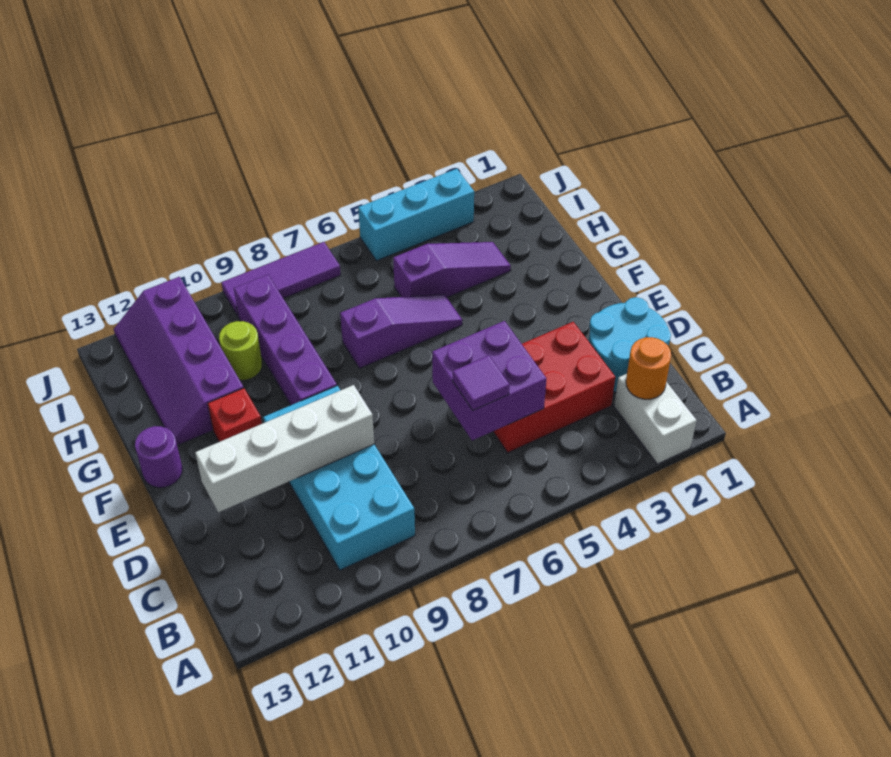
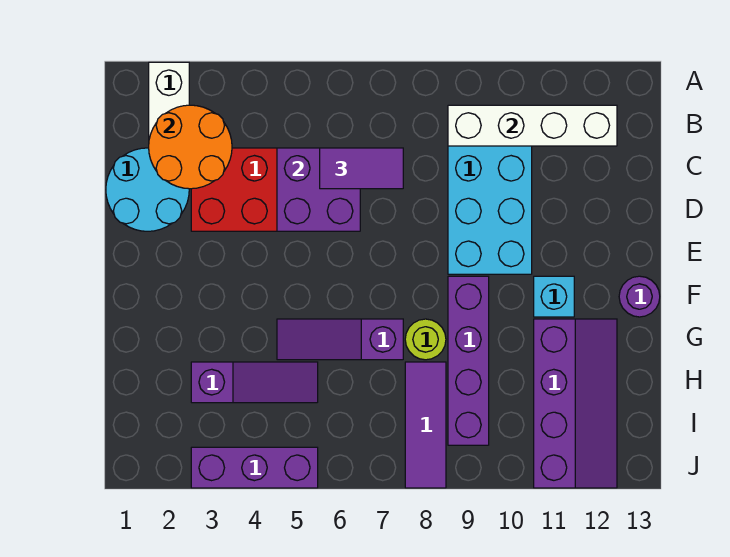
orange round brick B2 level 2 -> orange round brick B2:C3 level 2
purple tile C6 level 3 -> purple tile C6:C7 level 3
white brick D9:D12 level 2 -> white brick B9:B12 level 2
red brick F11 level 1 -> cyan brick F11 level 1
purple slope H3:H5 level 1 top 5 -> purple slope H3:H5 level 1 top 3
lime round brick H10 level 1 -> lime round brick G8 level 1
cyan brick J3:J5 level 1 -> purple brick J3:J5 level 1
purple tile J7:J9 level 1 -> purple tile H8:J8 level 1

